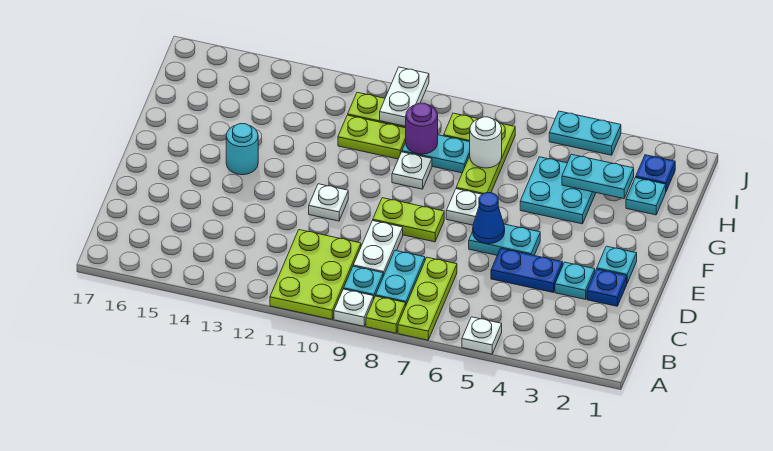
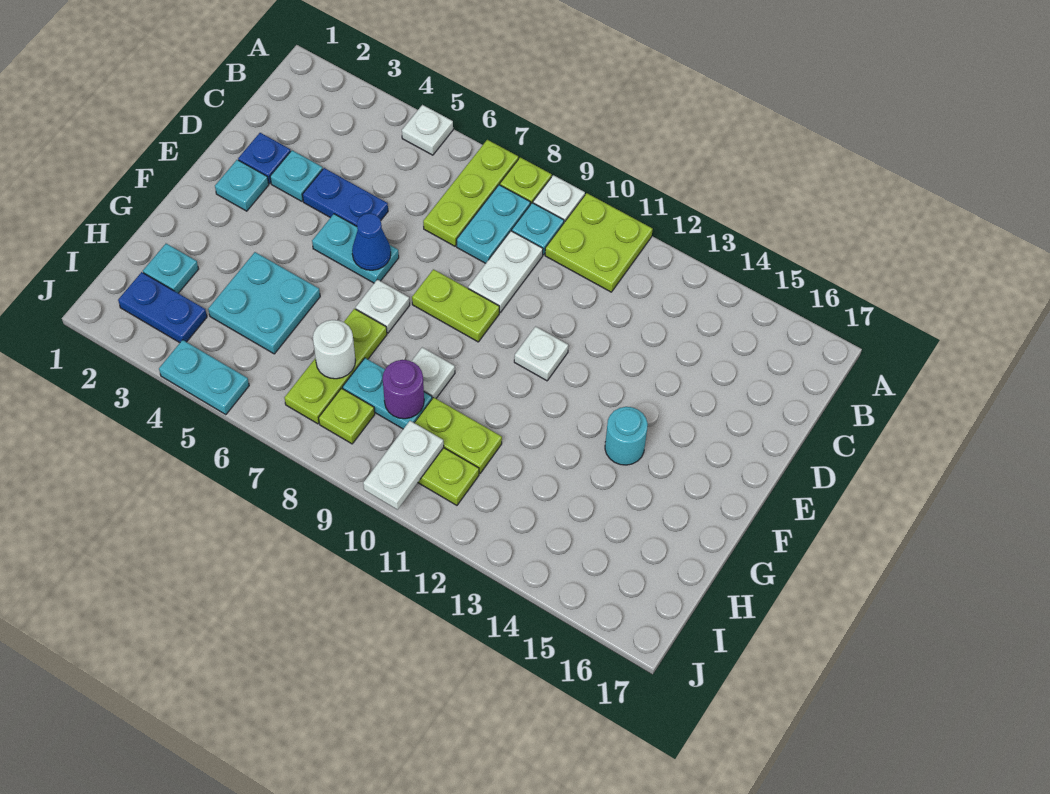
lime plate A10:C11 level 1 -> lime plate A10:B11 level 1
cyan plate H3:H4 level 2 -> none
blue plate I2 level 1 -> blue plate I2:I3 level 1

